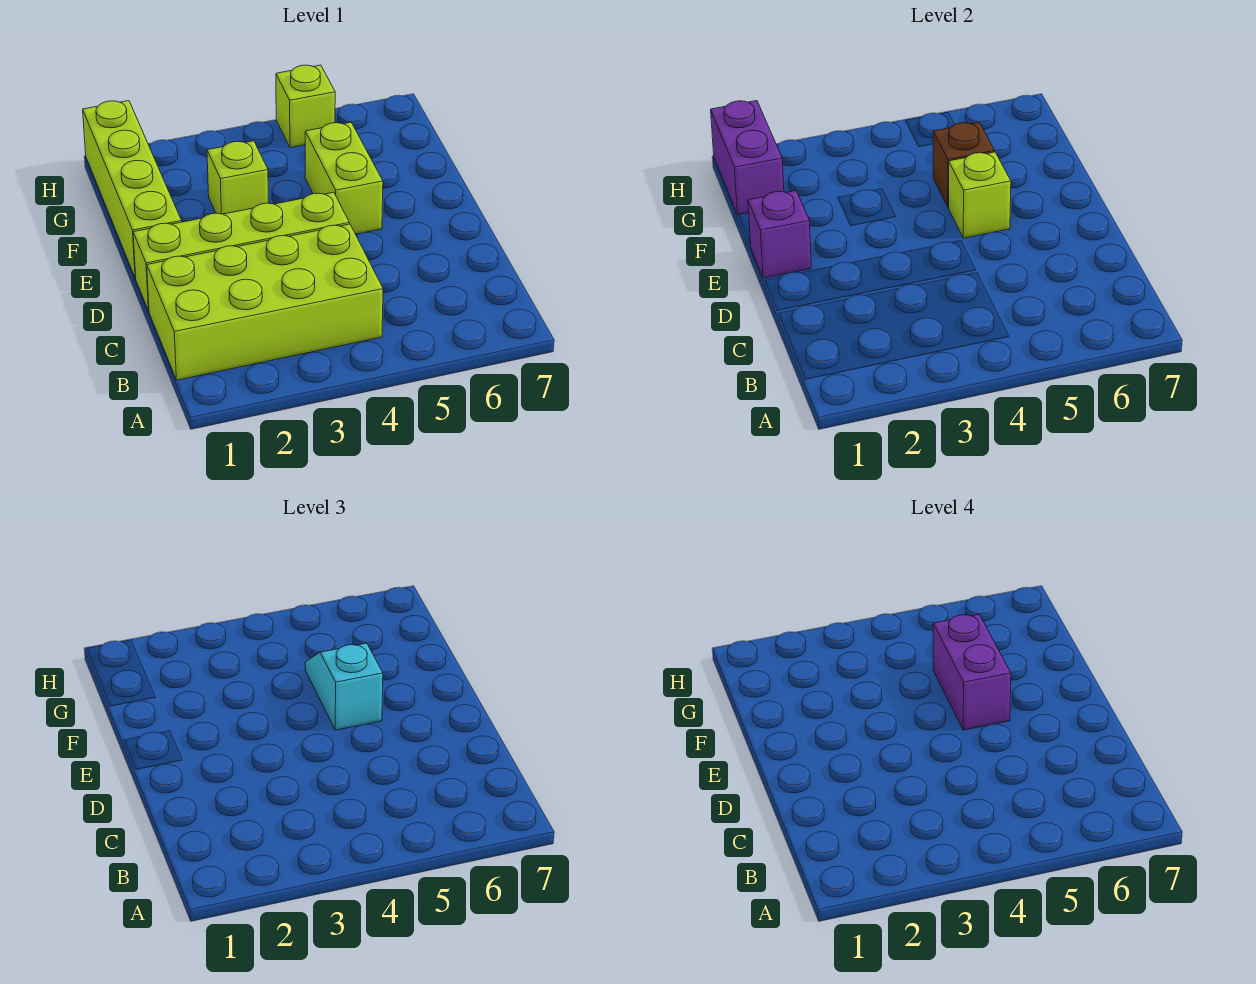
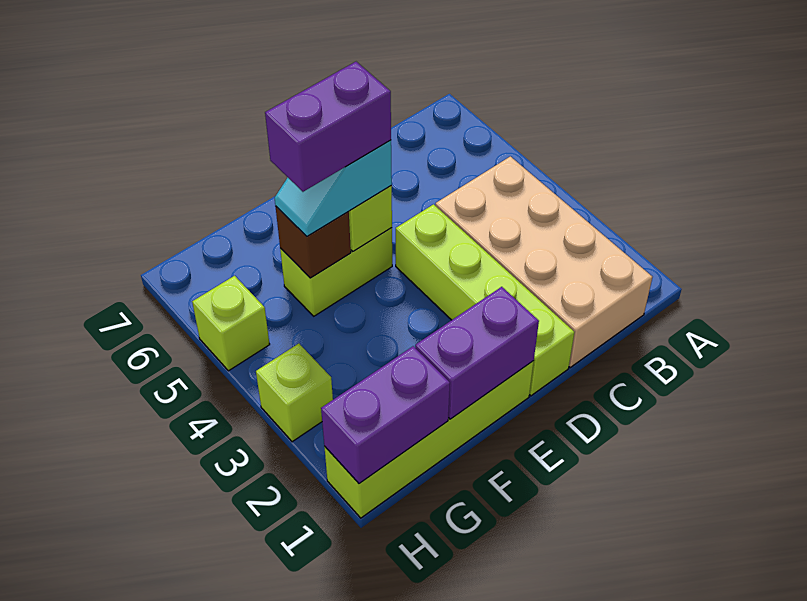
lime brick B1:C4 level 1 -> tan brick B1:C4 level 1
purple brick E1 level 2 -> purple brick E1:F1 level 2
lime brick F3 level 1 -> lime brick H3 level 1

